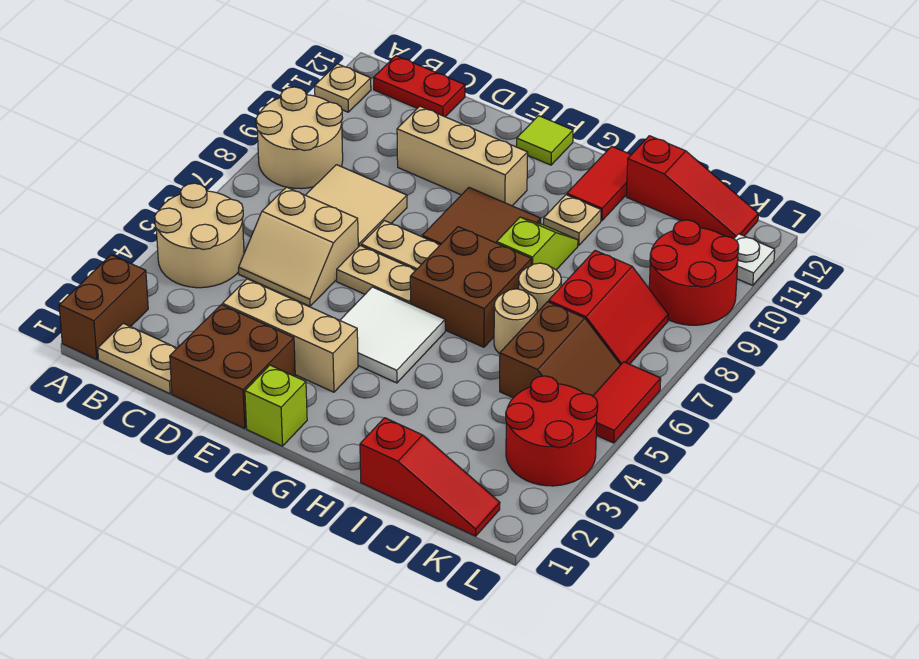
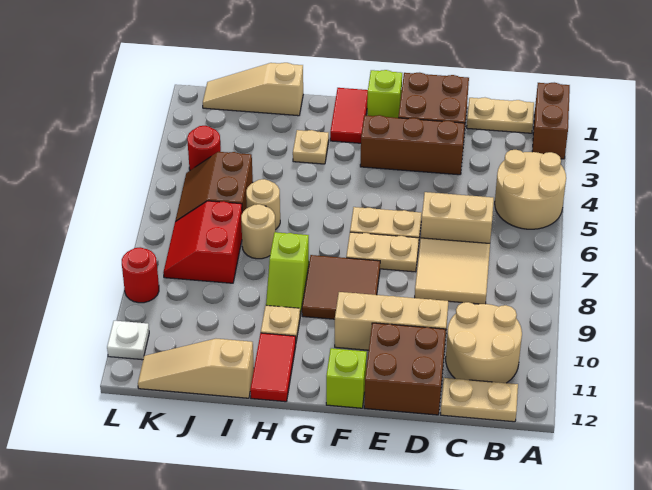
tan round brick A8:B9 level 1 -> tan round brick B10:C11 level 1
tan plate A11 level 1 -> tan plate H3 level 1
red plate B12:C12 level 1 -> tan plate B12:C12 level 1
tan brick D3:F3 level 1 -> brown brick D3:F3 level 1
white tile F4:G5 level 1 -> none
lime tile F12 level 1 -> lime brick F12 level 1
brown brick G6:H7 level 1 -> brown brick D11:E12 level 1
red slope I1:K1 level 1 top I -> tan slope I1:K1 level 1 top I
red slope I12:K12 level 1 top I -> tan slope I12:K12 level 1 top I
red round brick K3:L4 level 1 -> red round brick K4 level 1
red round brick K9:L10 level 1 -> red round brick L9 level 1
red tile L5:L6 level 1 -> red tile G1:G2 level 1

